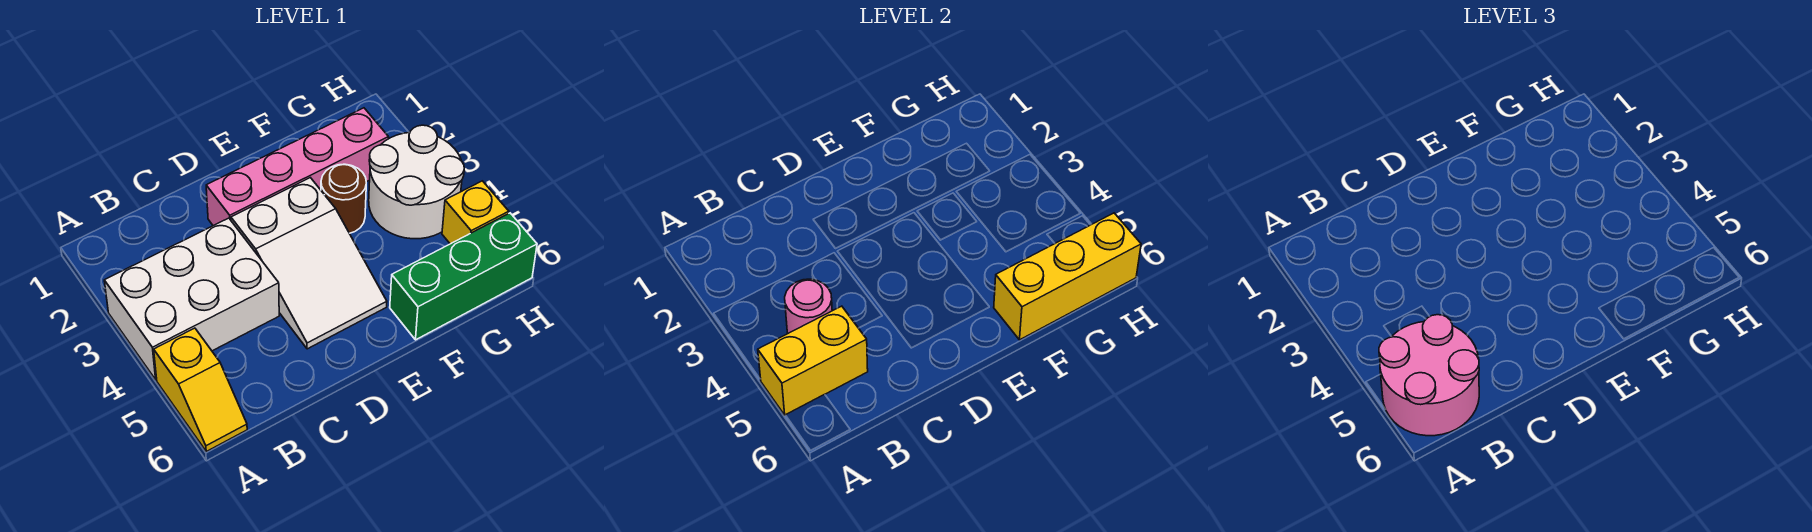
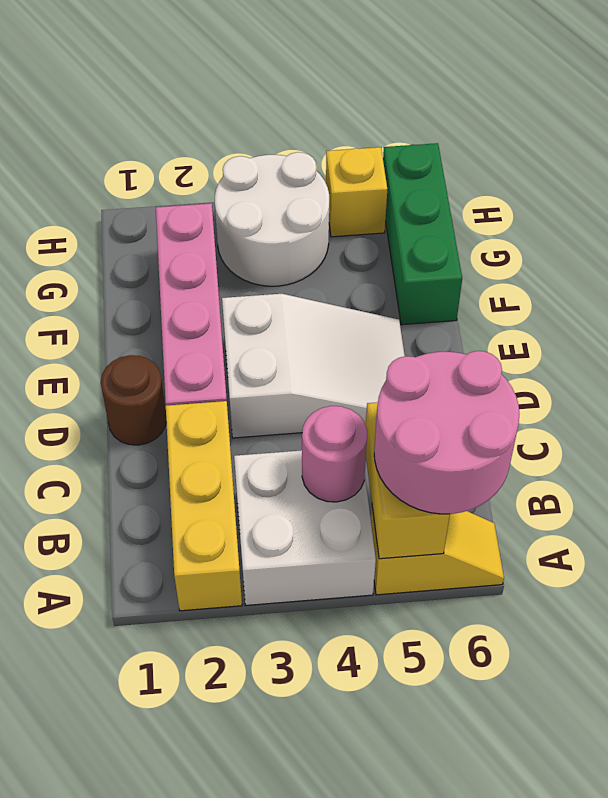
white brick A3:C4 level 1 -> white brick A3:B4 level 1
brown round brick F3 level 1 -> brown round brick D1 level 1
yellow brick F6:H6 level 2 -> yellow brick A2:C2 level 1

